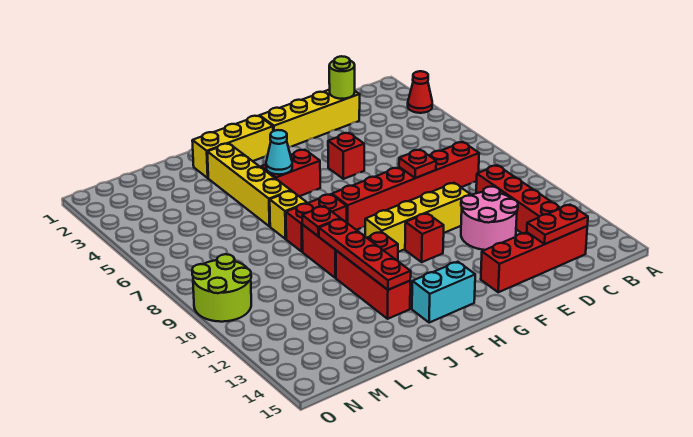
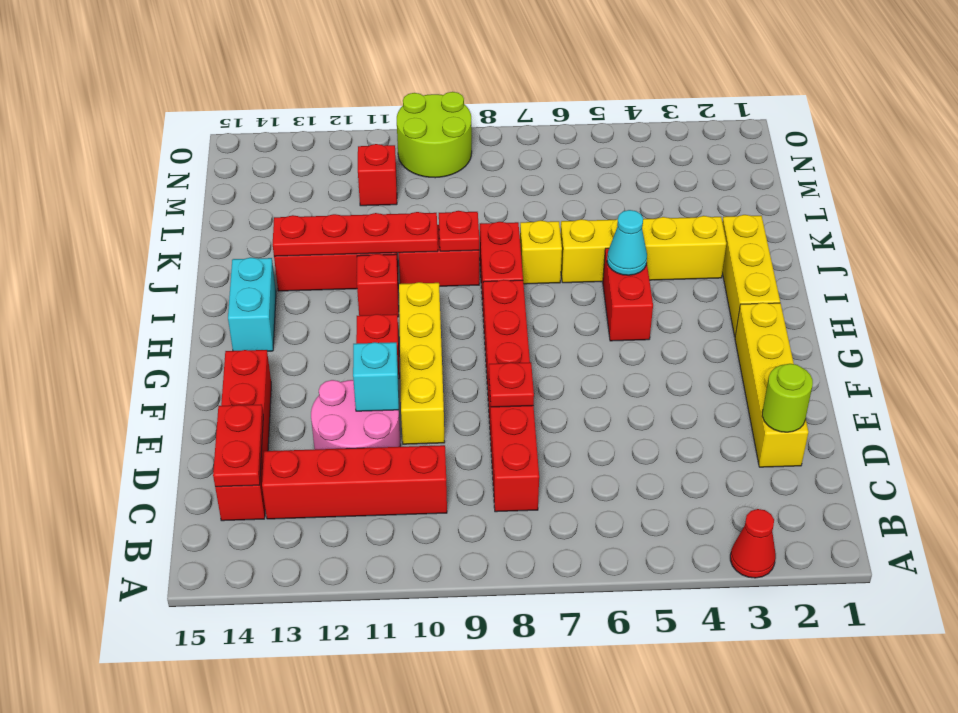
none -> cyan brick E11 level 2
red brick F5 level 1 -> red brick M11 level 1

